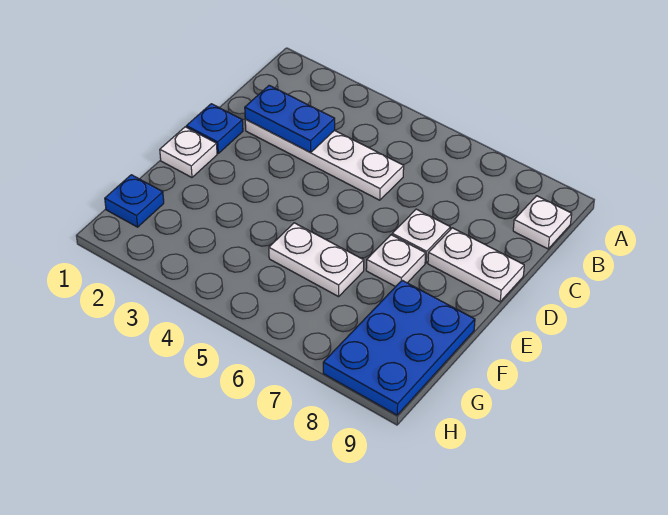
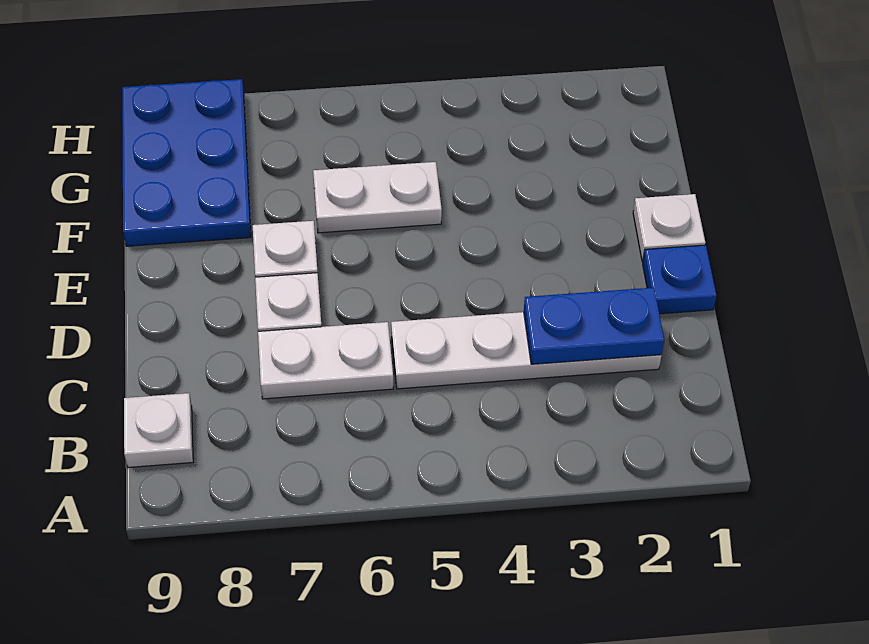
white plate D8:D9 level 1 -> white plate C6:C7 level 1
blue plate G1 level 1 -> none

